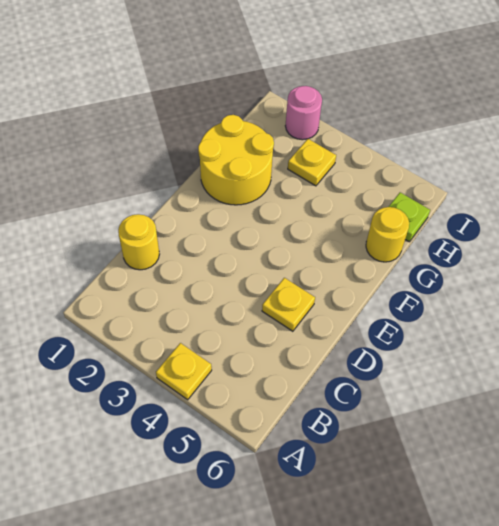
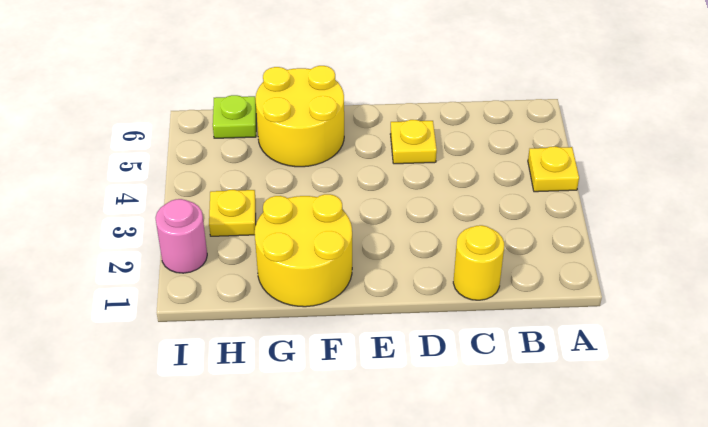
yellow round brick G6 level 1 -> yellow round brick F5:G6 level 1

